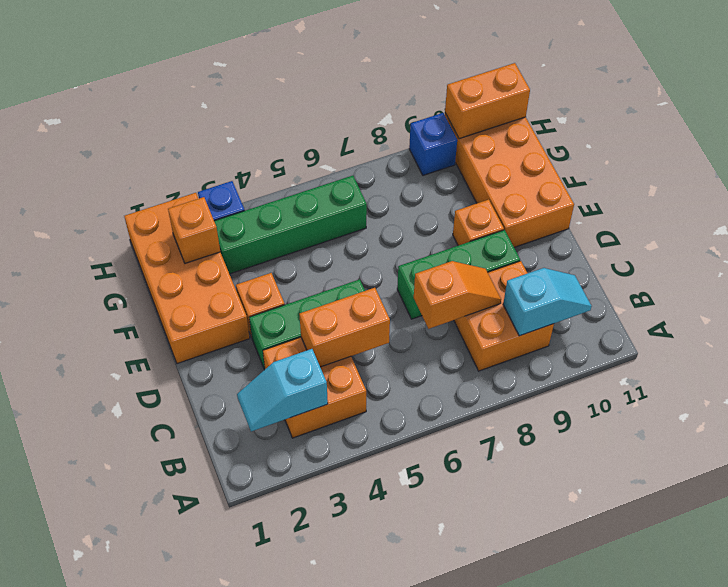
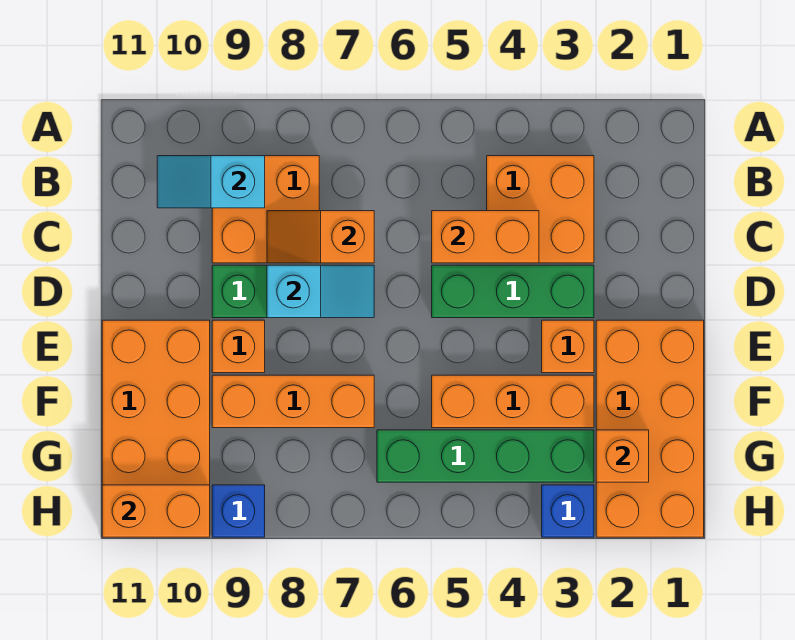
cyan slope B2:B3 level 2 top 3 -> cyan slope D7:D8 level 2 top 8
none -> orange brick F3:F5 level 1
none -> orange brick F7:F9 level 1

